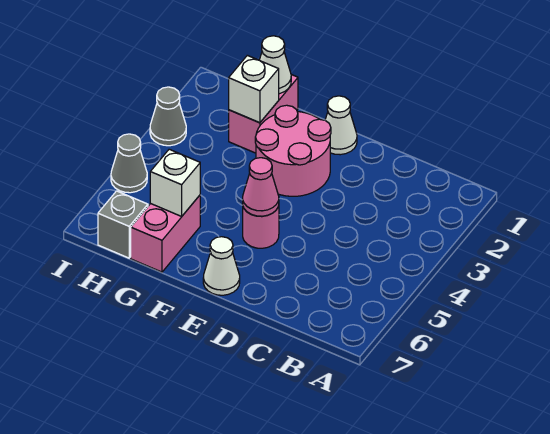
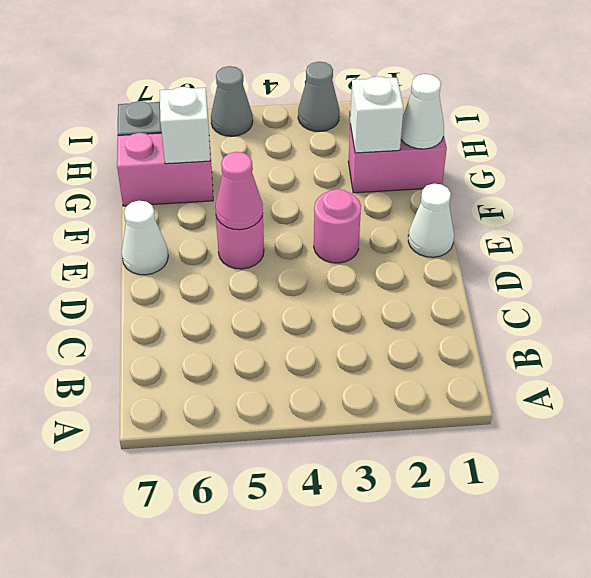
pink round brick E2:F3 level 1 -> pink round brick E3 level 1

